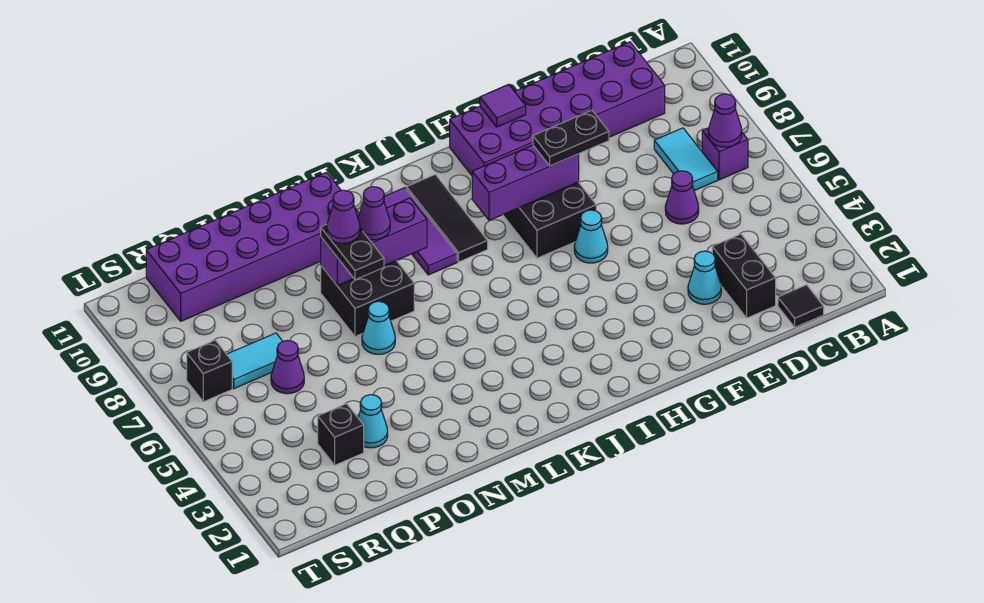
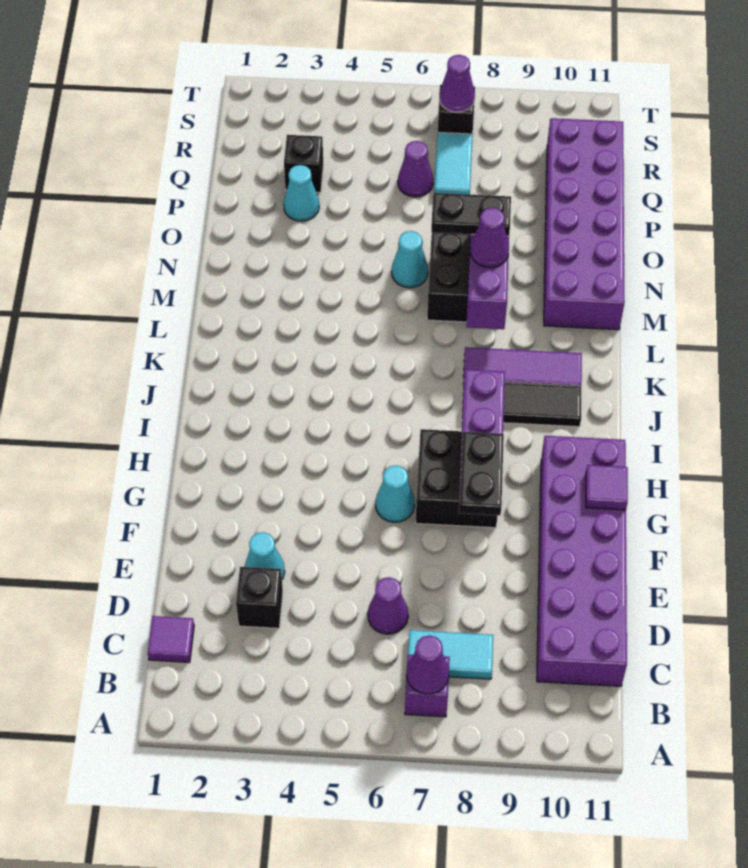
black tile C1 level 1 -> purple tile C1 level 1
black brick D2:D3 level 1 -> black brick D3 level 1
purple cone N8 level 4 -> purple cone S7 level 2

